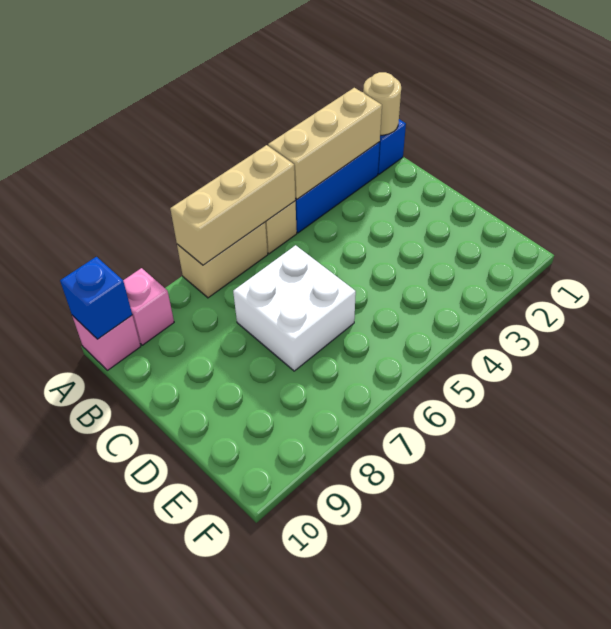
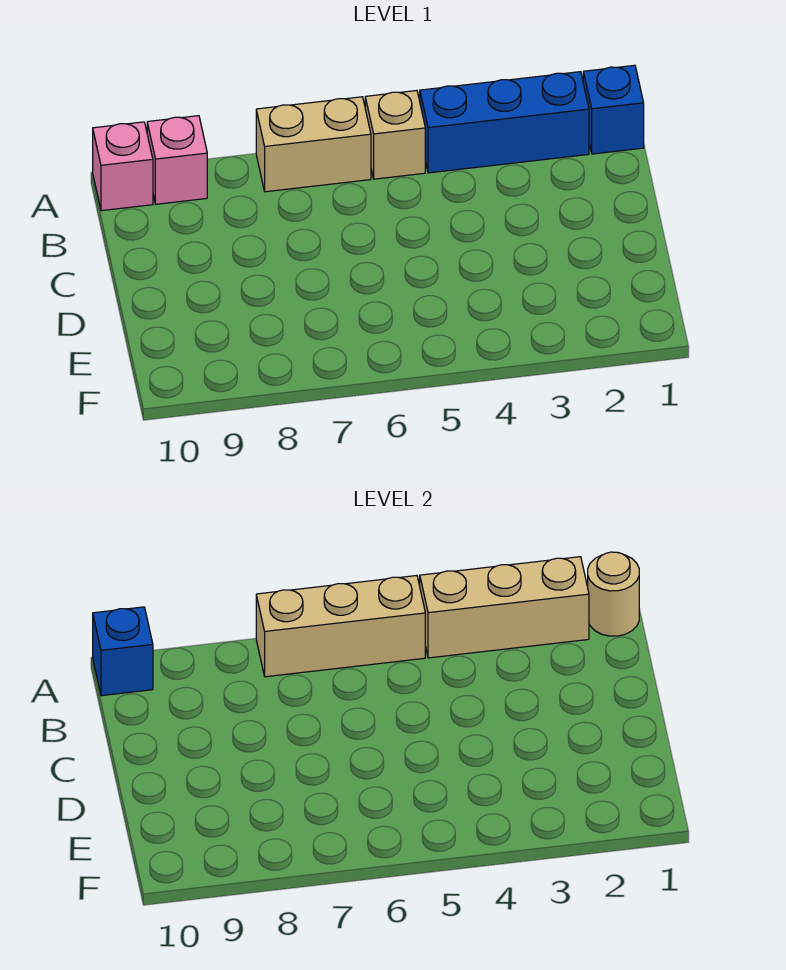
white brick C6:D7 level 1 -> none

